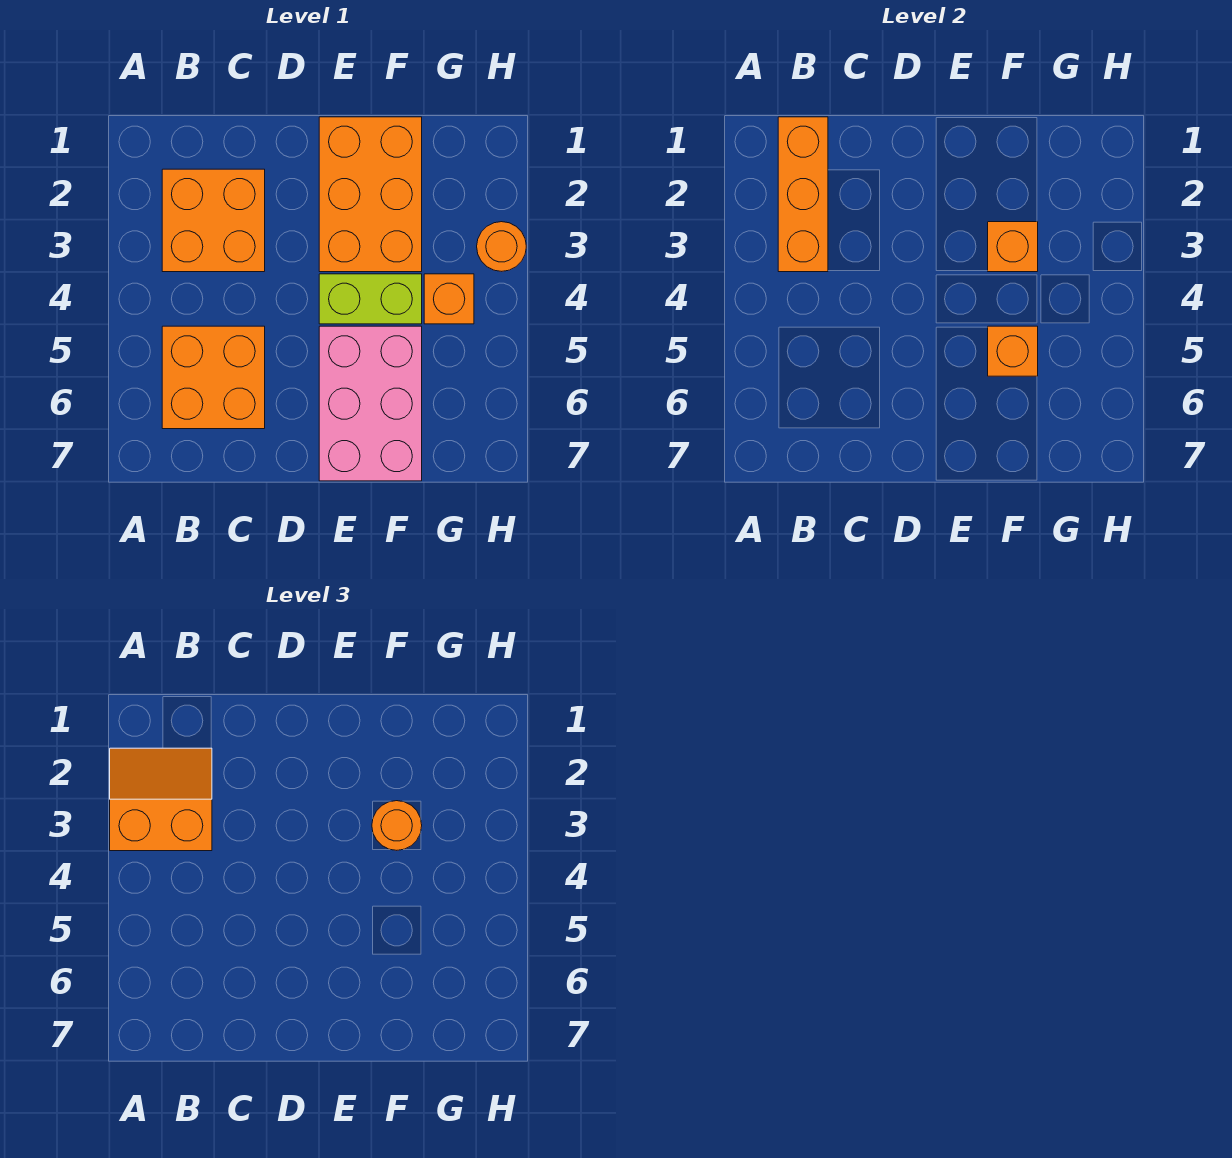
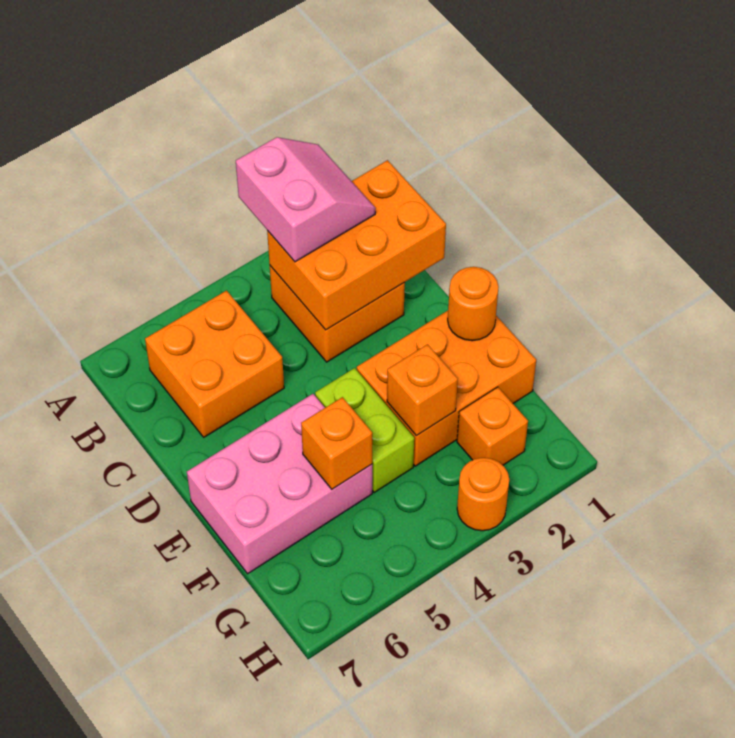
orange slope A2:B3 level 3 top 3 -> pink slope A2:B3 level 3 top 3
orange brick B1:B3 level 2 -> orange brick B1:C3 level 2
orange round brick F3 level 3 -> orange round brick E1 level 2
orange brick G4 level 1 -> orange brick G2 level 1

